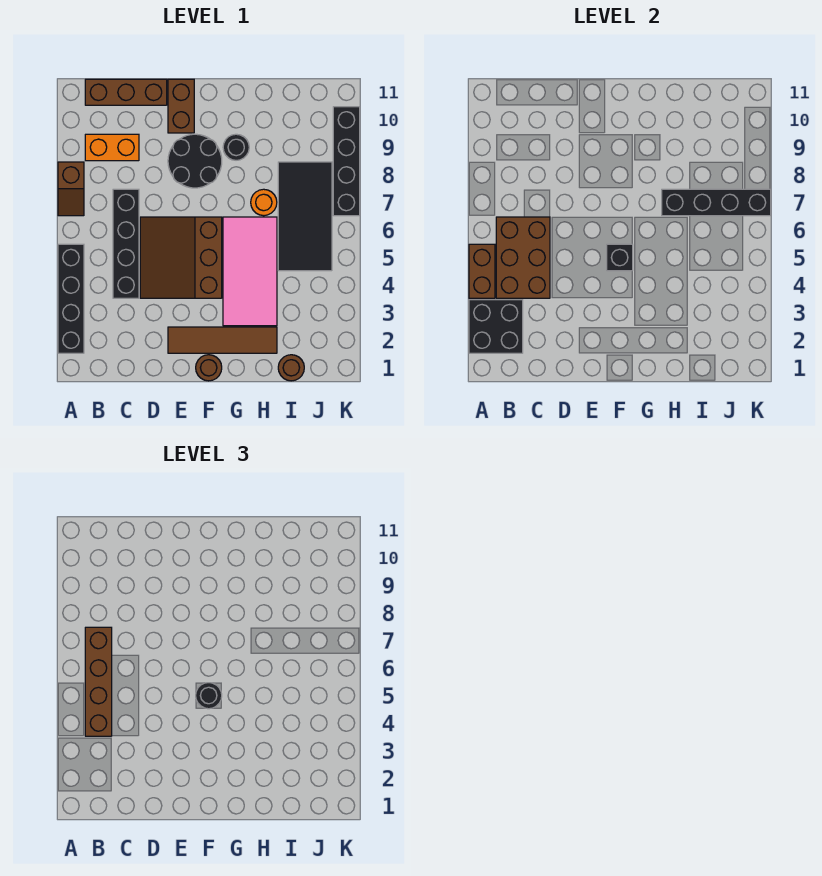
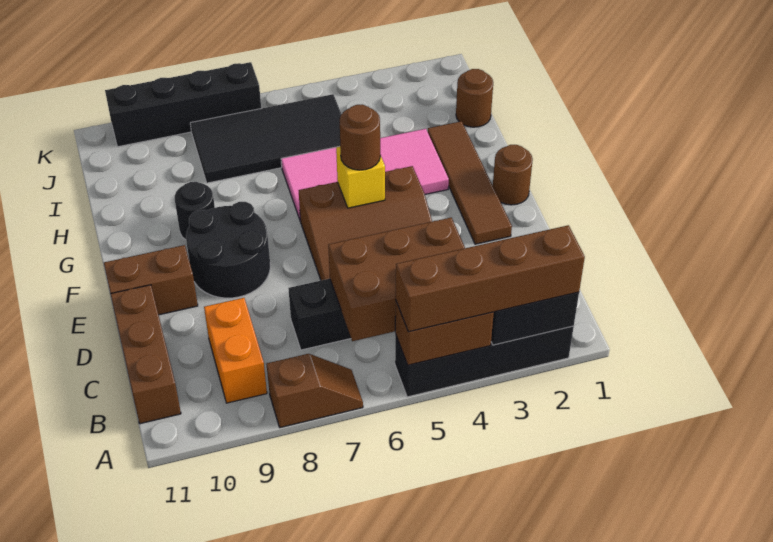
brown brick B4:B7 level 3 -> brown brick A2:A5 level 3
black brick F5 level 2 -> yellow brick F5 level 2
black round brick F5 level 3 -> brown round brick F5 level 3
orange round brick H7 level 1 -> none
black brick H7:K7 level 2 -> none

